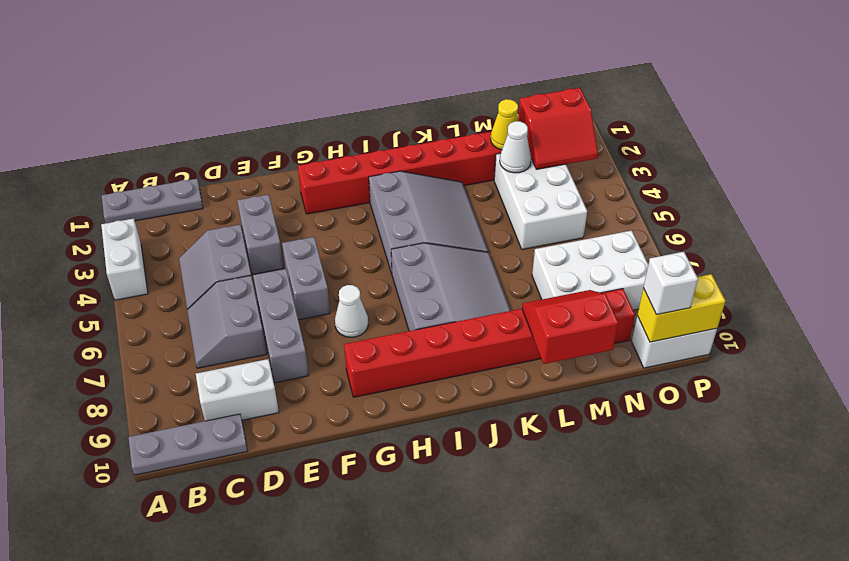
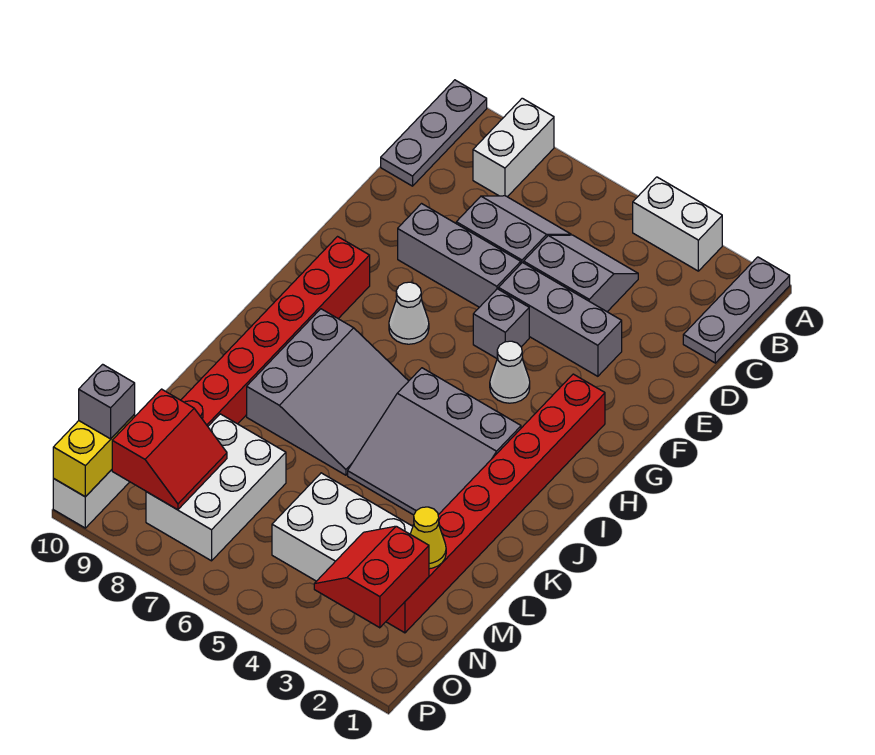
white brick C9:D9 level 1 -> white brick A8:B8 level 1
grey brick E3:E4 level 1 -> grey brick E3:E5 level 1
grey brick F5:F6 level 1 -> grey brick F5 level 1
grey slope I6:K8 level 1 top I -> grey slope I6:K8 level 1 top 8
red slope L9:M10 level 2 top 10 -> red slope N8:O9 level 2 top 9
white cone M3 level 2 -> white cone G4 level 1
white brick O10 level 3 -> grey brick O10 level 3

